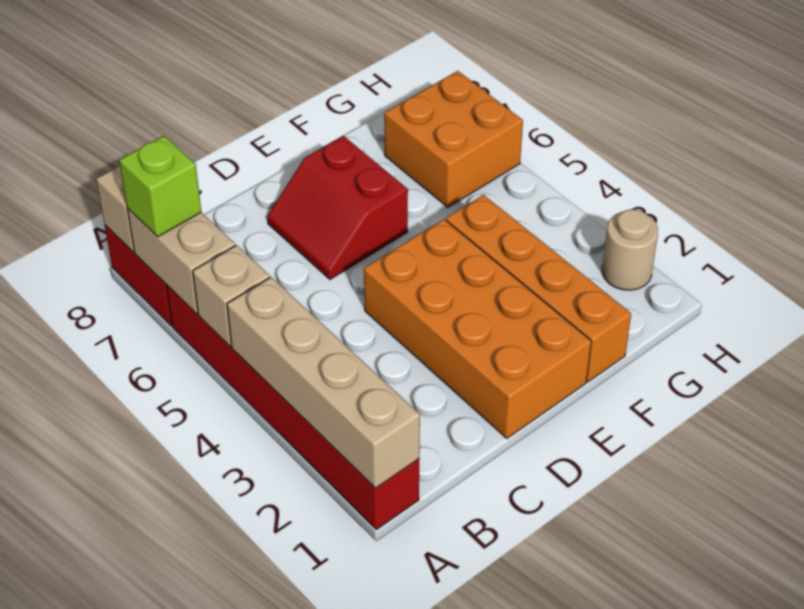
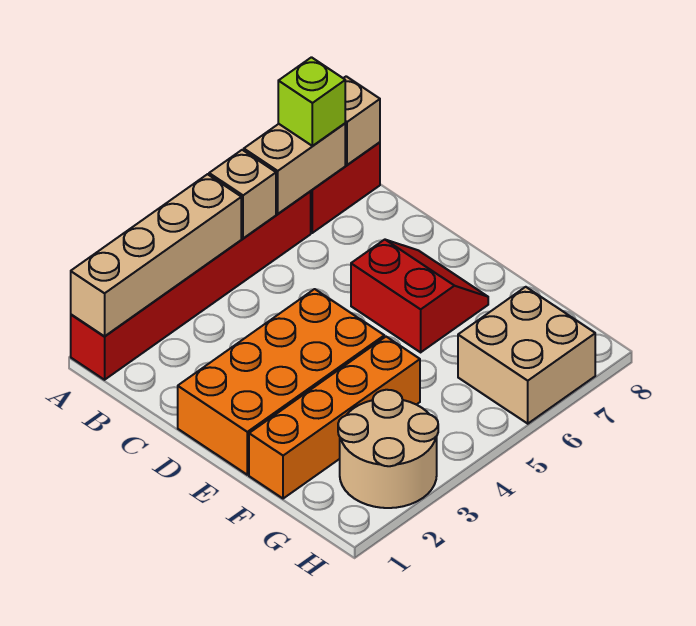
red slope D6:E7 level 1 top E -> red slope D6:E7 level 1 top 6
orange brick G6:H7 level 1 -> tan brick G6:H7 level 1
tan round brick H2 level 1 -> tan round brick G2:H3 level 1

